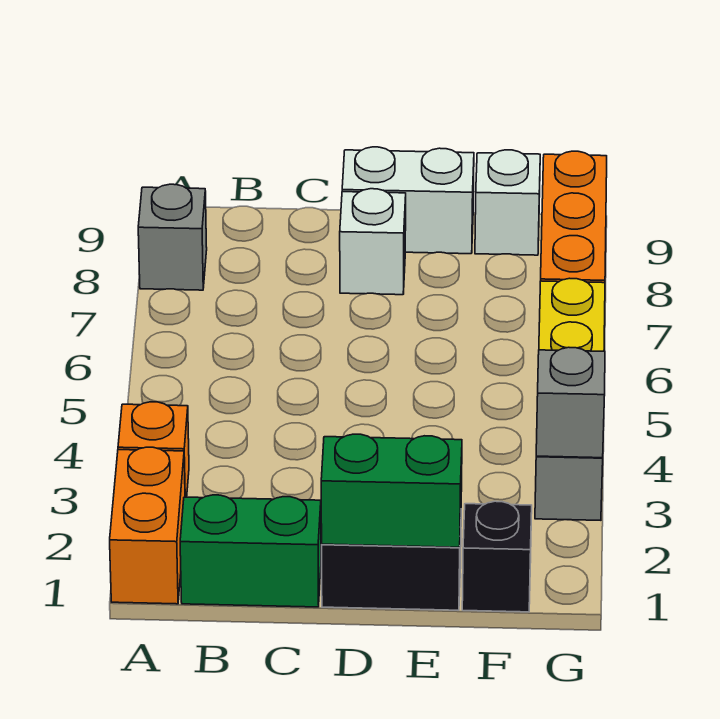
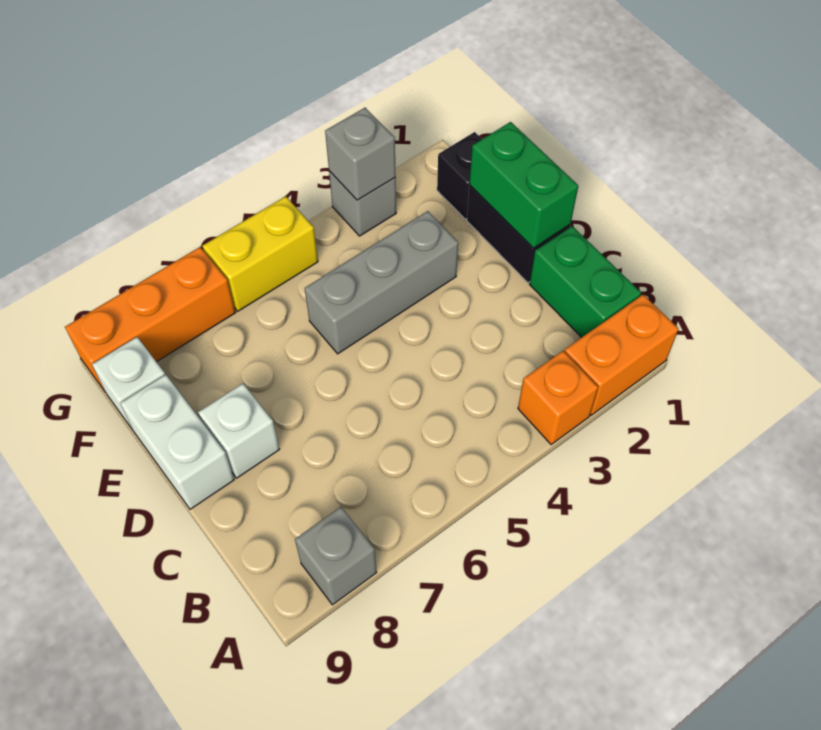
none -> grey brick E3:E5 level 1

